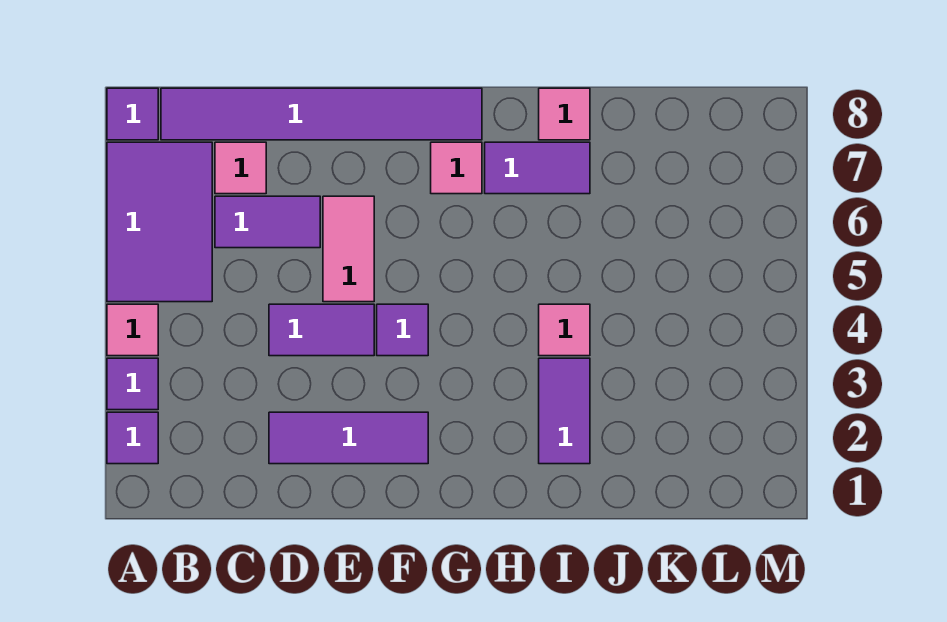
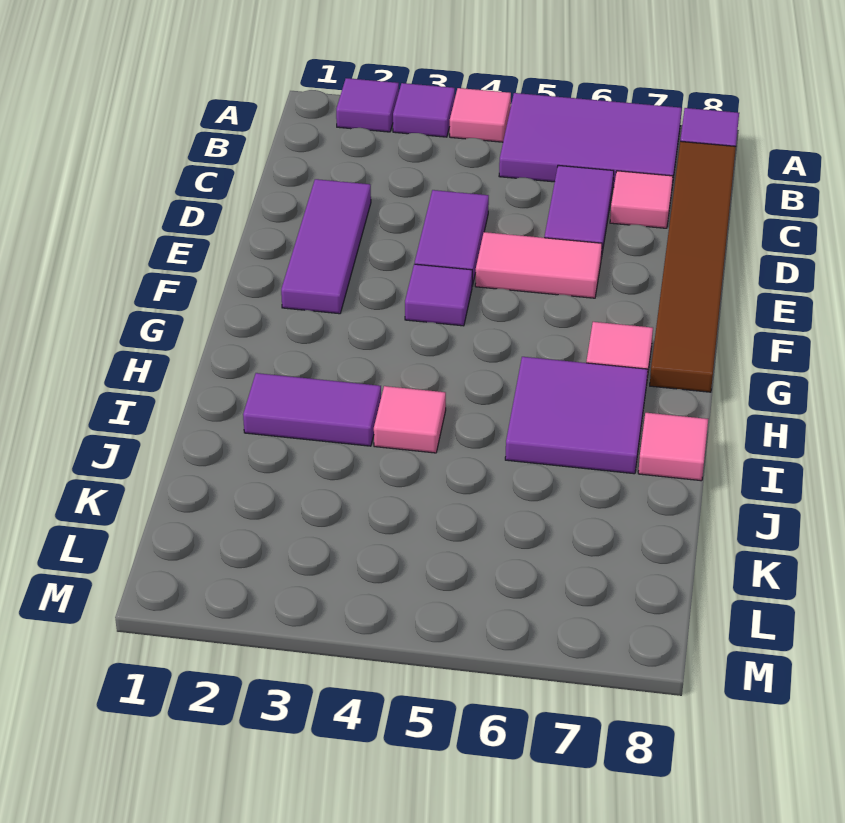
purple tile B8:G8 level 1 -> brown tile B8:G8 level 1
purple tile H7:I7 level 1 -> purple tile H6:I7 level 1

